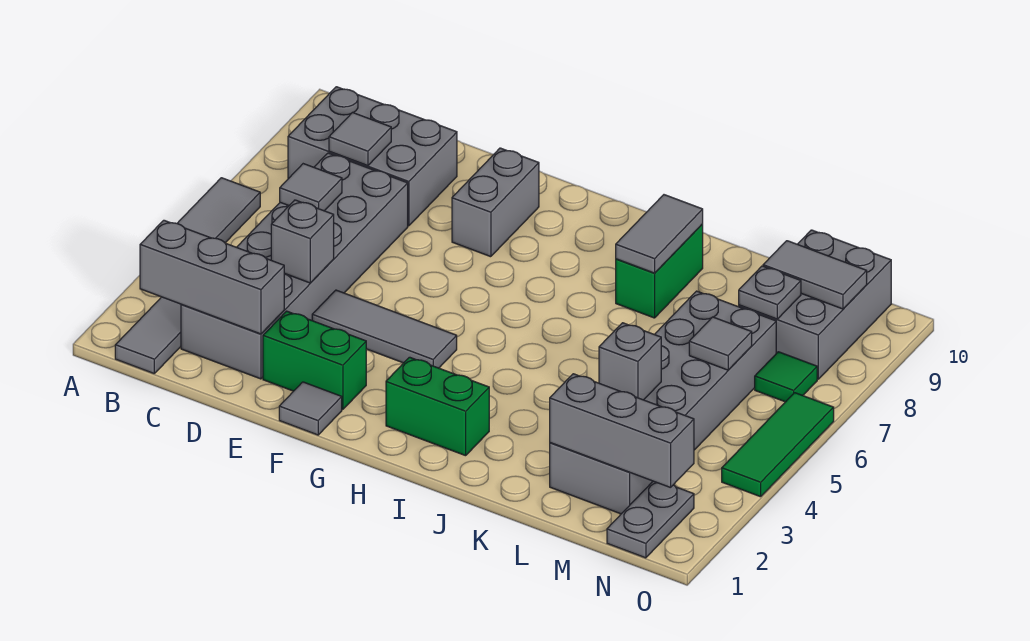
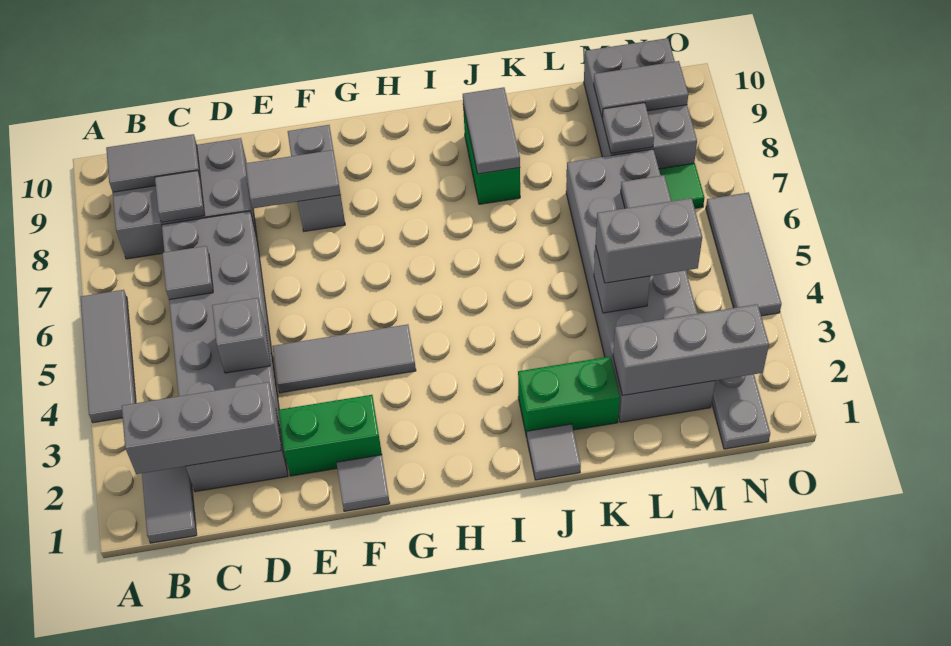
none -> grey tile B9:C9 level 2
none -> grey tile E8:F8 level 2
green brick H2:I2 level 1 -> green brick J2:K2 level 1
none -> grey tile J1 level 1
none -> grey brick L4:M4 level 3
green tile O4:O6 level 1 -> grey tile O4:O6 level 1

